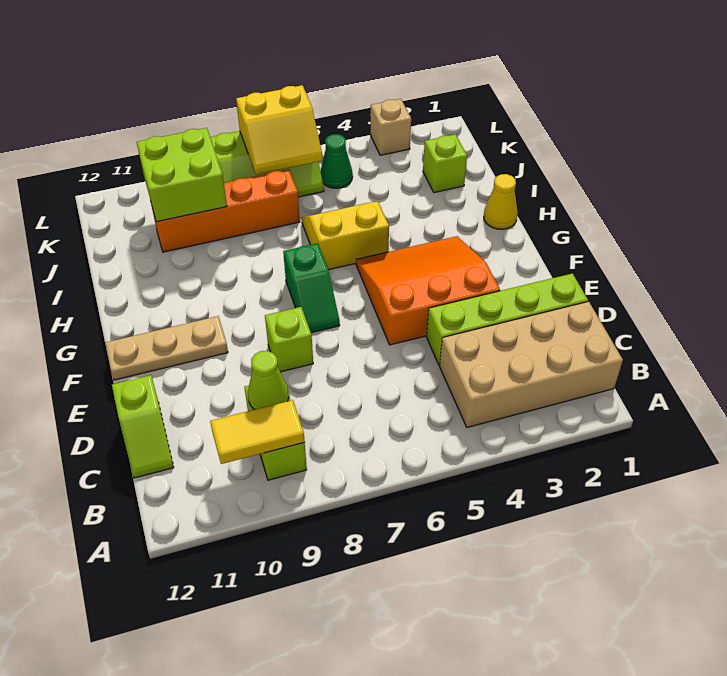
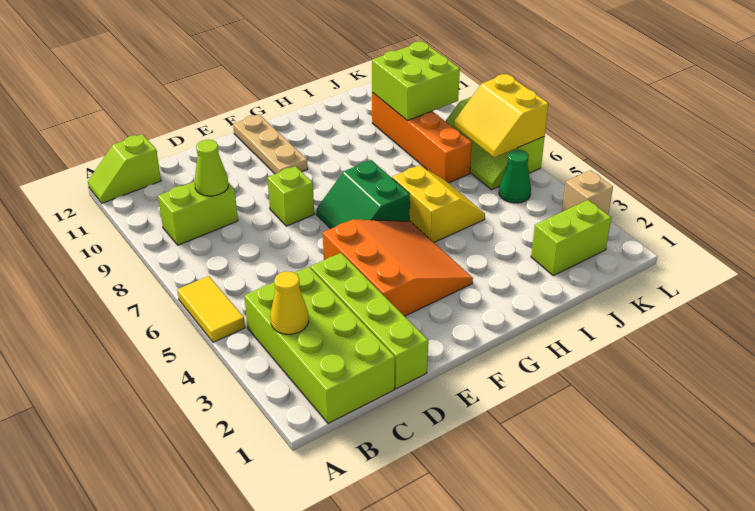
tan brick B1:C4 level 1 -> lime brick B1:C4 level 1
yellow tile B9:B10 level 2 -> yellow tile A5:A6 level 1
lime slope C12:D12 level 1 top D -> lime slope A12:B12 level 1 top B
green slope F7:G7 level 1 top G -> green slope F6:G7 level 1 top G
yellow cone H1 level 1 -> yellow cone B3 level 2
lime brick J2 level 1 -> lime brick J2:K2 level 1

